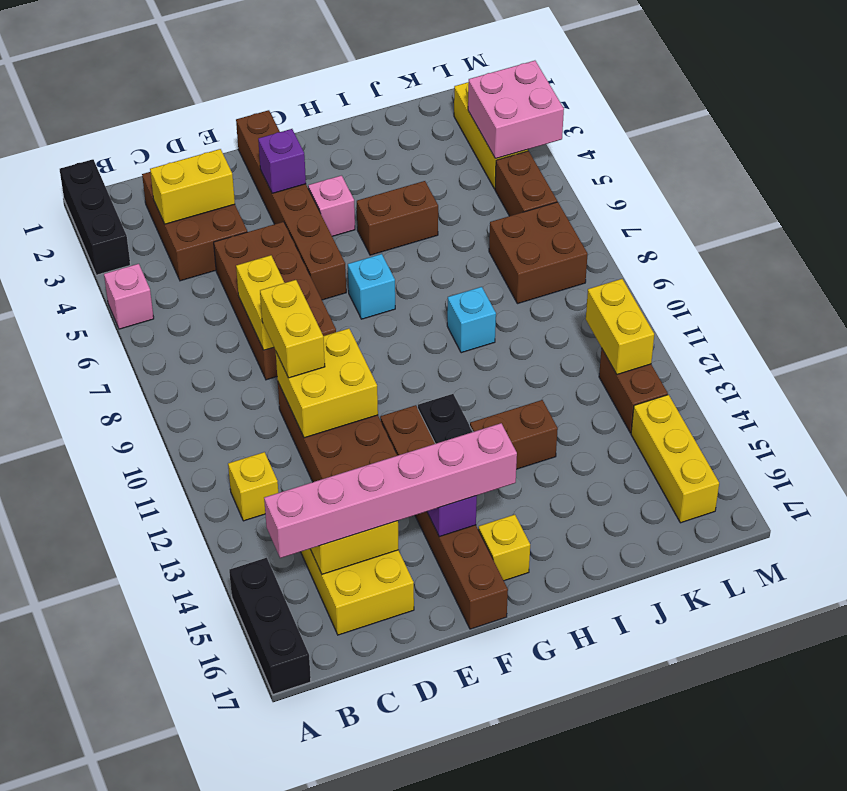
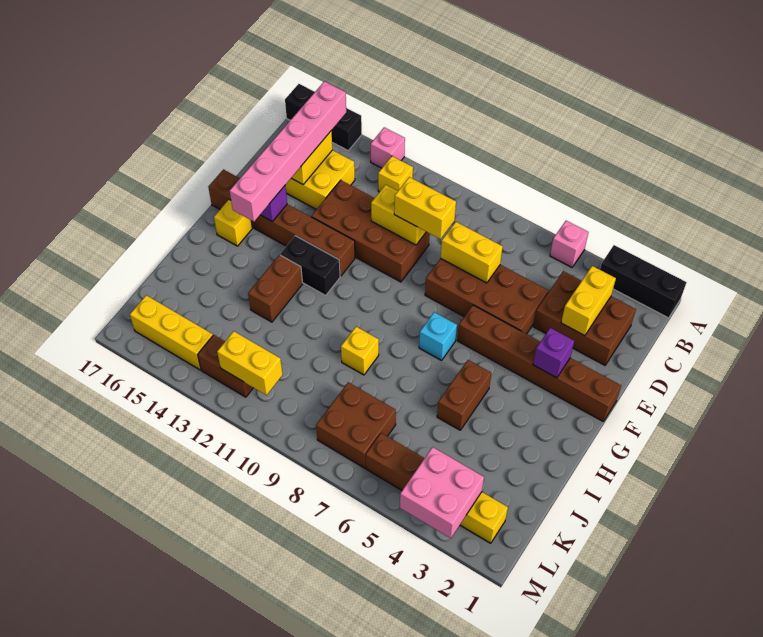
yellow brick D10:E11 level 2 -> yellow brick D10:D11 level 2
pink brick G4 level 1 -> pink brick A13 level 1
cyan brick I9 level 1 -> yellow brick I9 level 1

